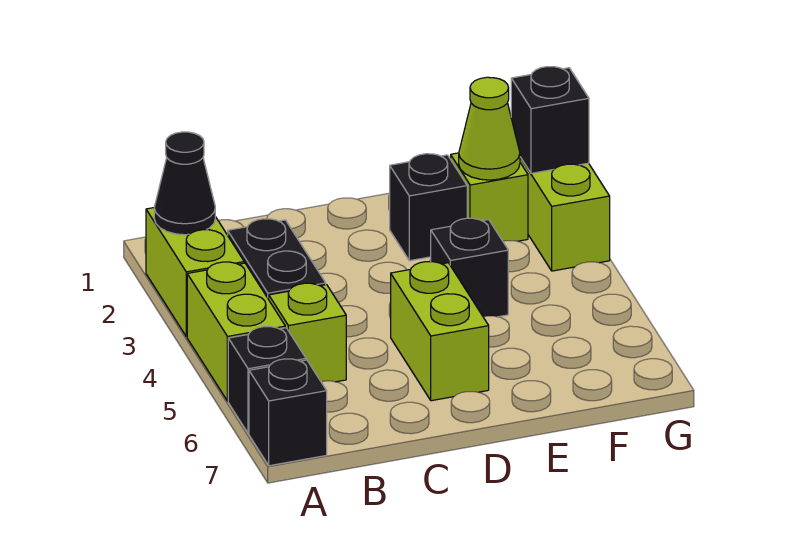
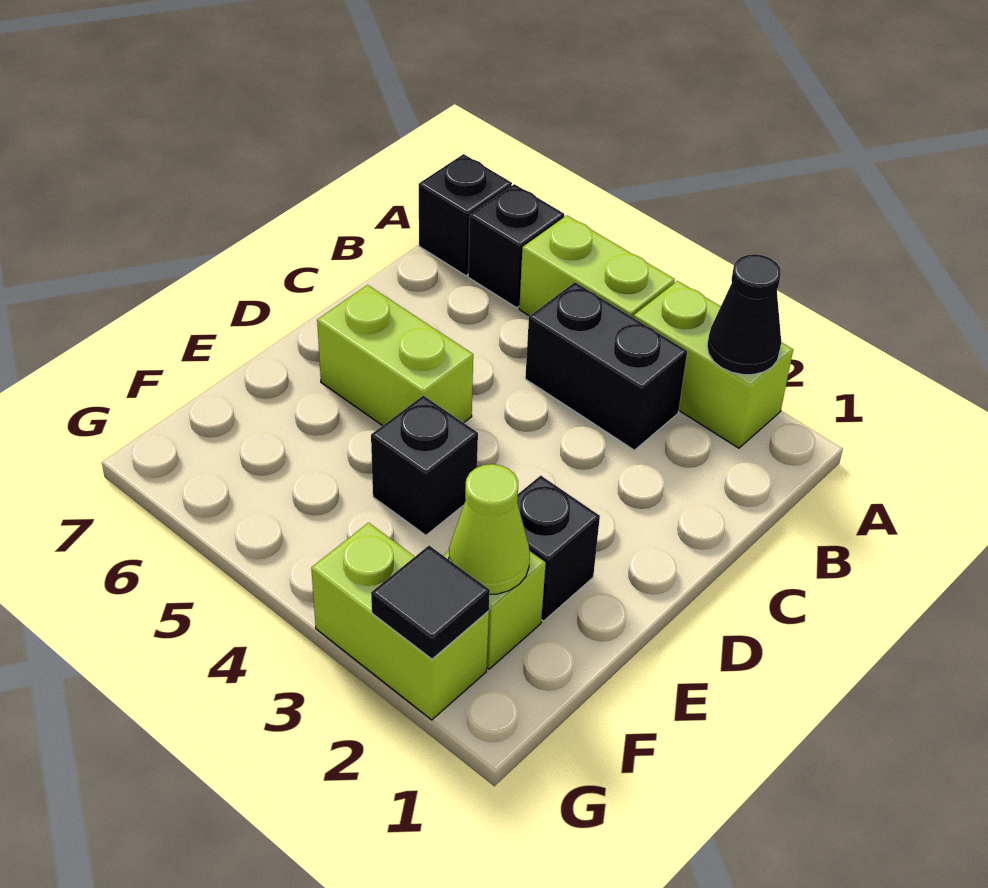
lime brick B5 level 1 -> none
black brick G2 level 2 -> black tile G2 level 2

